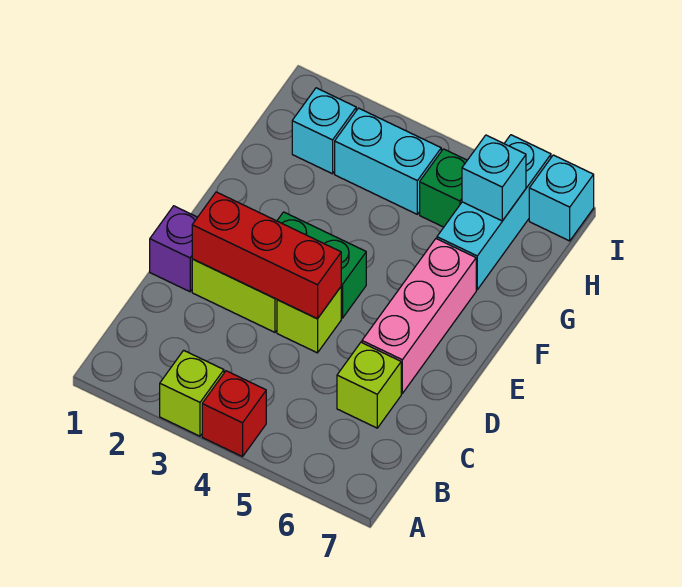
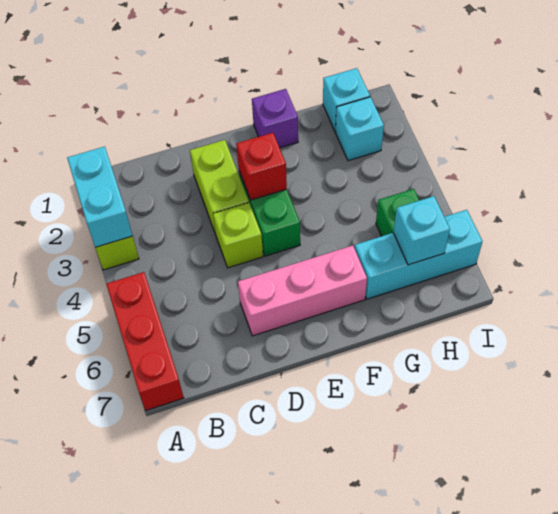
red brick A4 level 1 -> red brick E3 level 2
lime brick C6 level 1 -> none
purple brick D1 level 1 -> purple brick F1 level 1
red brick D2:D4 level 2 -> red brick A5:A7 level 1
cyan brick H3:H4 level 1 -> cyan brick A2:A3 level 2
cyan brick I7 level 1 -> cyan brick H1 level 1

